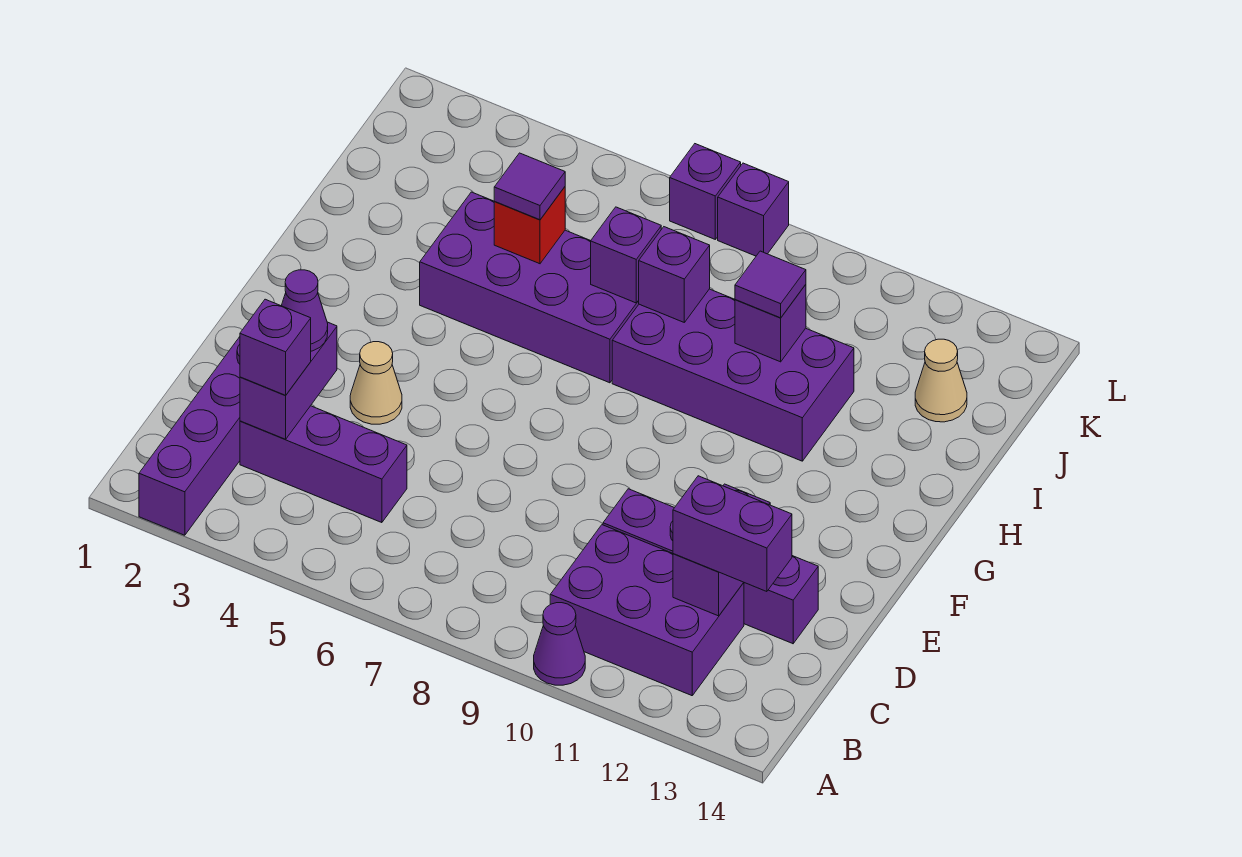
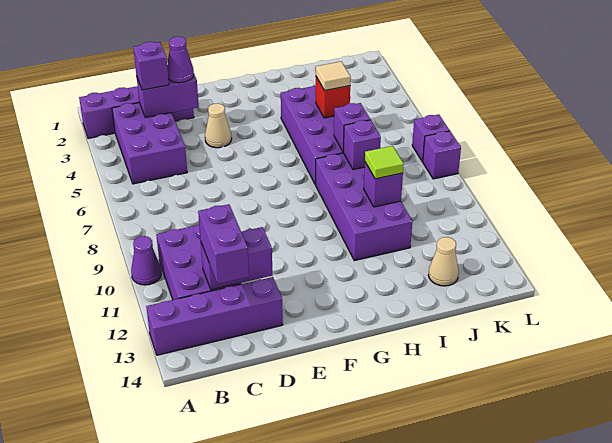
purple brick C3:C5 level 1 -> purple brick B3:C5 level 1
purple brick D10:D13 level 1 -> purple brick A13:D13 level 1
purple tile I5 level 3 -> tan tile I5 level 3
purple tile I10 level 3 -> lime tile I10 level 3

